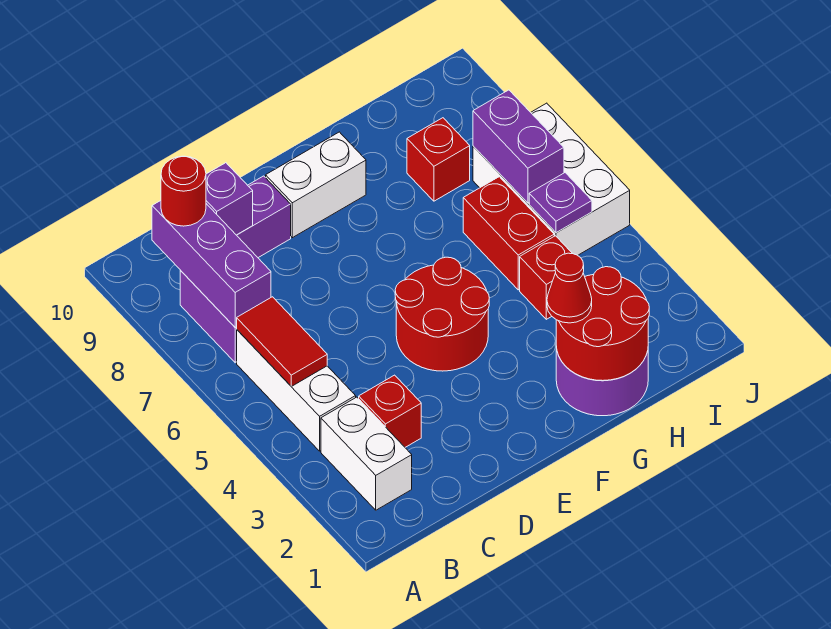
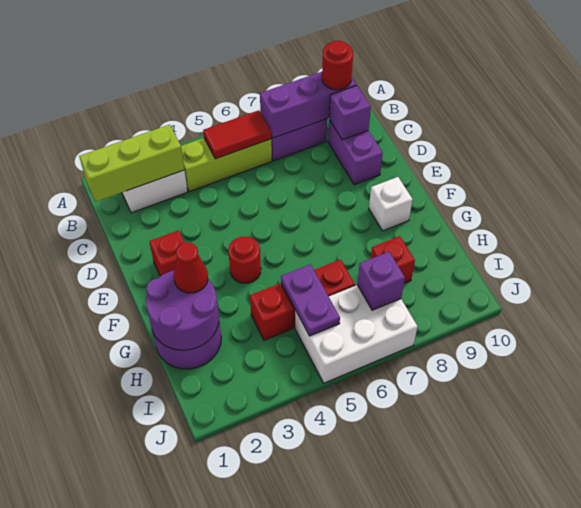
none -> lime brick B1:B3 level 2
white brick B4:B6 level 1 -> lime brick B4:B6 level 1
red brick C3 level 1 -> red brick E2 level 1
red round brick E4:F5 level 1 -> red round brick F4 level 1
white brick E9:F9 level 1 -> white brick F9 level 1
red round brick G1:H2 level 2 -> purple round brick G1:H2 level 2
purple plate I5 level 2 -> purple plate H5:I5 level 2
purple brick I6:I7 level 2 -> purple brick I7 level 2

